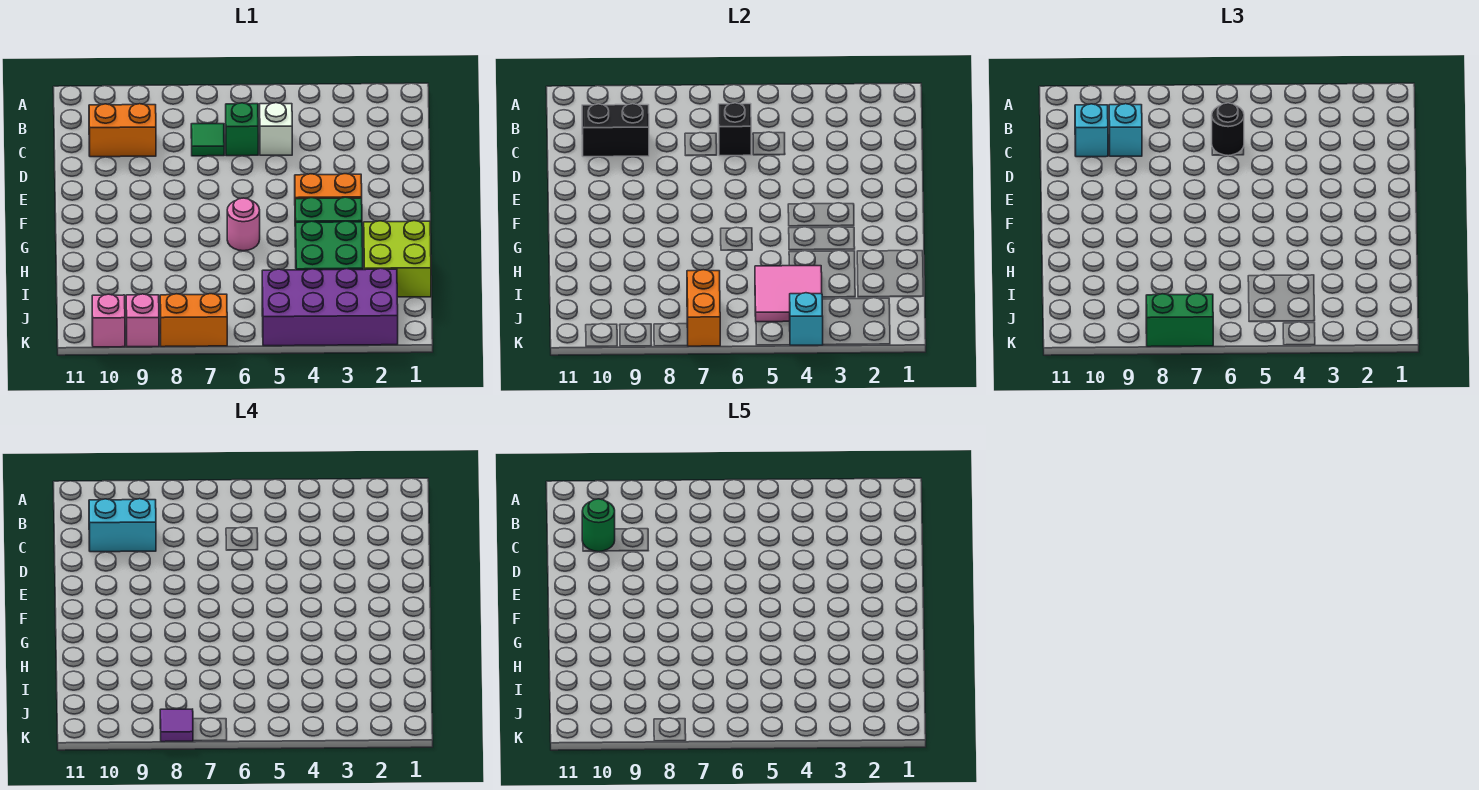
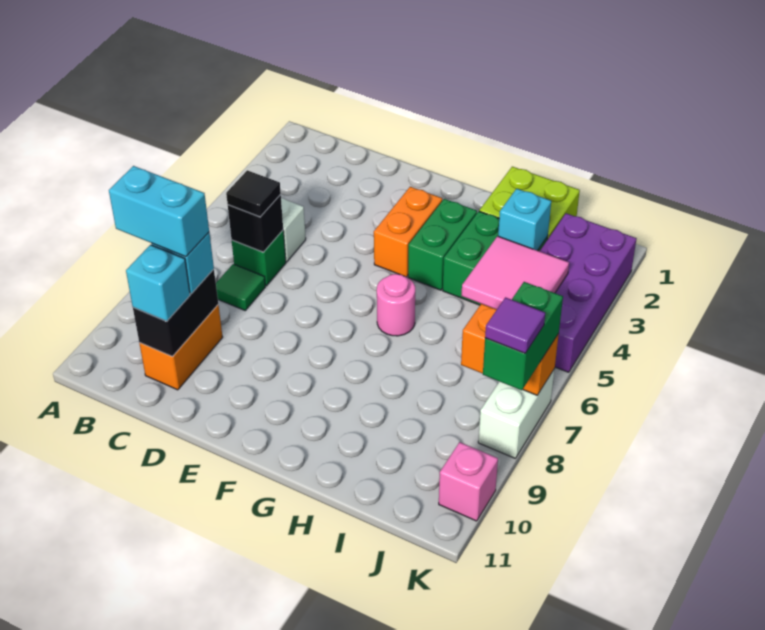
black round brick C6 level 3 -> black tile C6 level 3
cyan brick C9:C10 level 4 -> cyan brick B9:C9 level 4
green round brick C10 level 5 -> none
cyan brick K4 level 2 -> cyan brick I3 level 2
orange brick K7:K8 level 1 -> white brick K7:K8 level 1
pink brick K9 level 1 -> none

